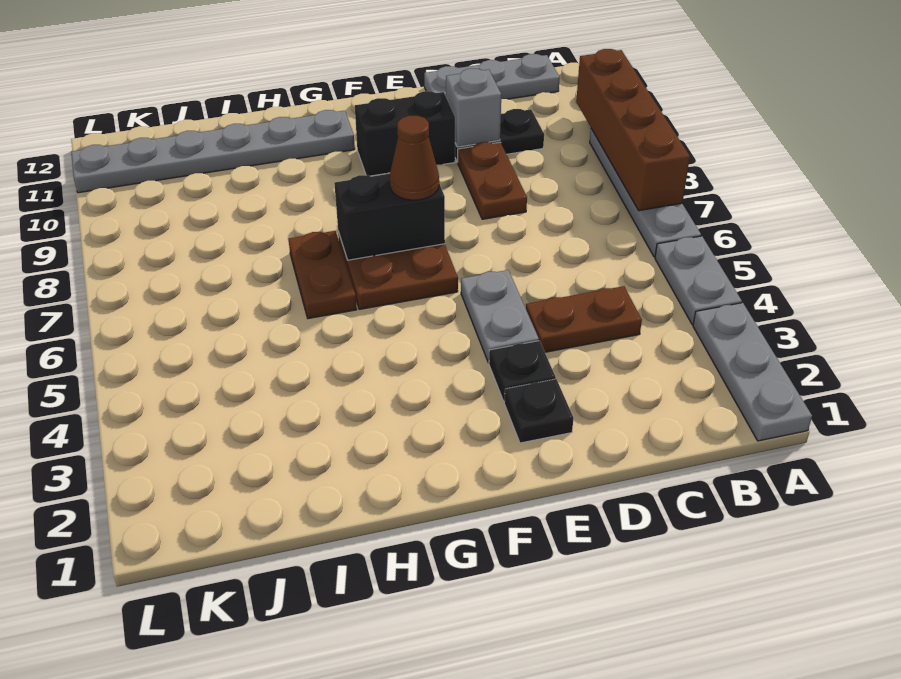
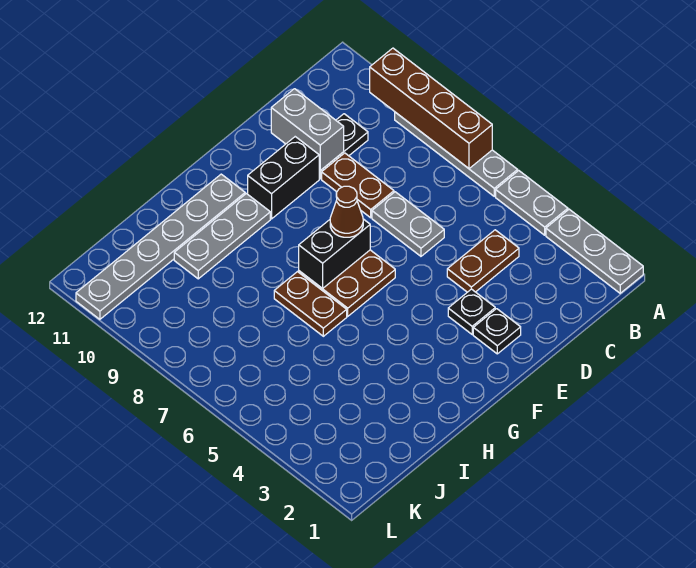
grey plate B12:D12 level 1 -> grey plate G10:I10 level 1
grey brick D10 level 2 -> grey brick D10:D11 level 2
grey plate E4:E5 level 1 -> grey plate D6:D7 level 1

